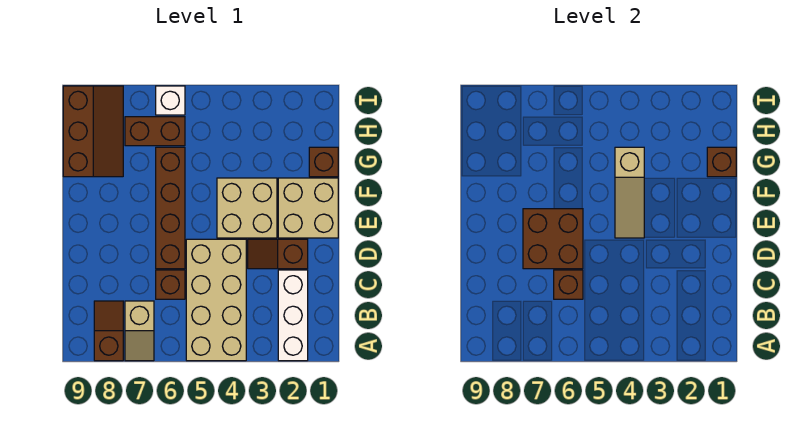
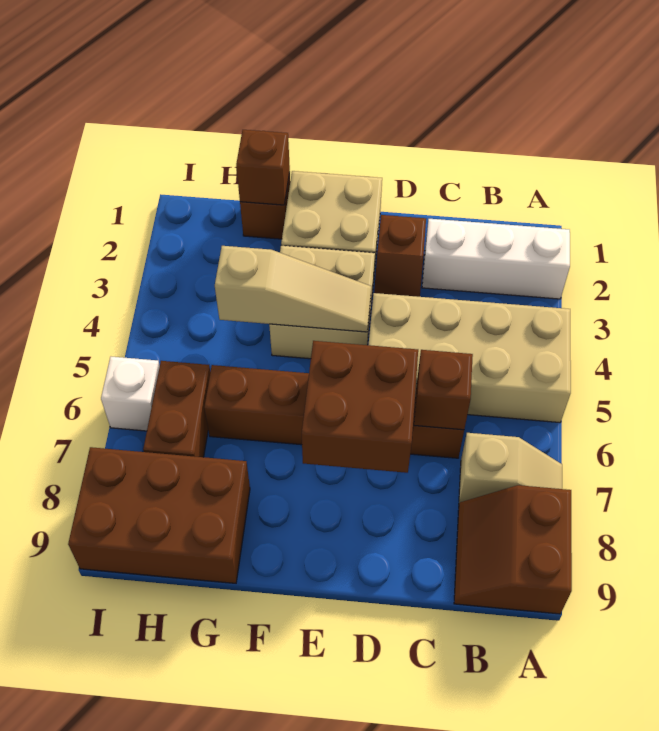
brown slope A8:B8 level 1 top A -> brown slope A8:B9 level 1 top A
brown slope G8:I9 level 1 top 9 -> brown brick G8:I9 level 1

